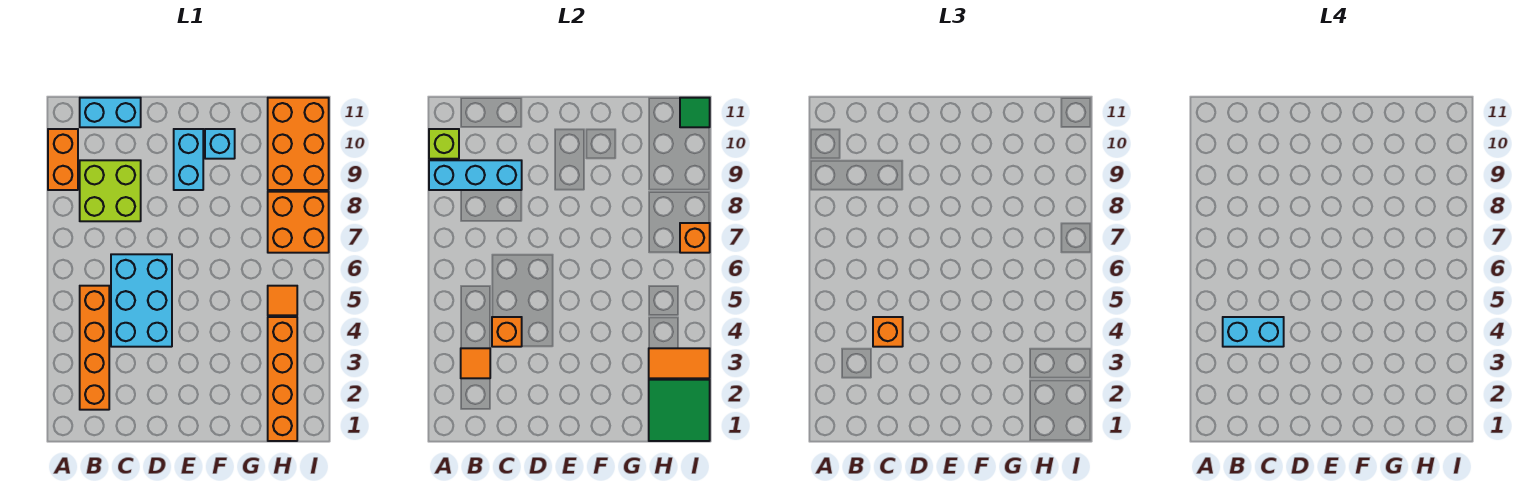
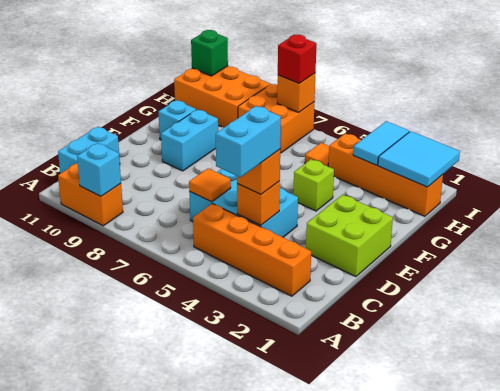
cyan brick A9:C9 level 2 -> cyan brick A9 level 2
lime brick A10 level 2 -> lime brick F4 level 1
orange tile B3 level 2 -> orange tile C6 level 2
lime brick B8:C9 level 1 -> lime brick D1:E2 level 1
cyan brick E9:E10 level 1 -> cyan brick E9:F9 level 1
green tile H1:I2 level 2 -> cyan tile H1:I2 level 2
orange tile H3:I3 level 2 -> cyan tile H3:I3 level 2
none -> red brick I7 level 3
green tile I11 level 2 -> green brick I11 level 2

